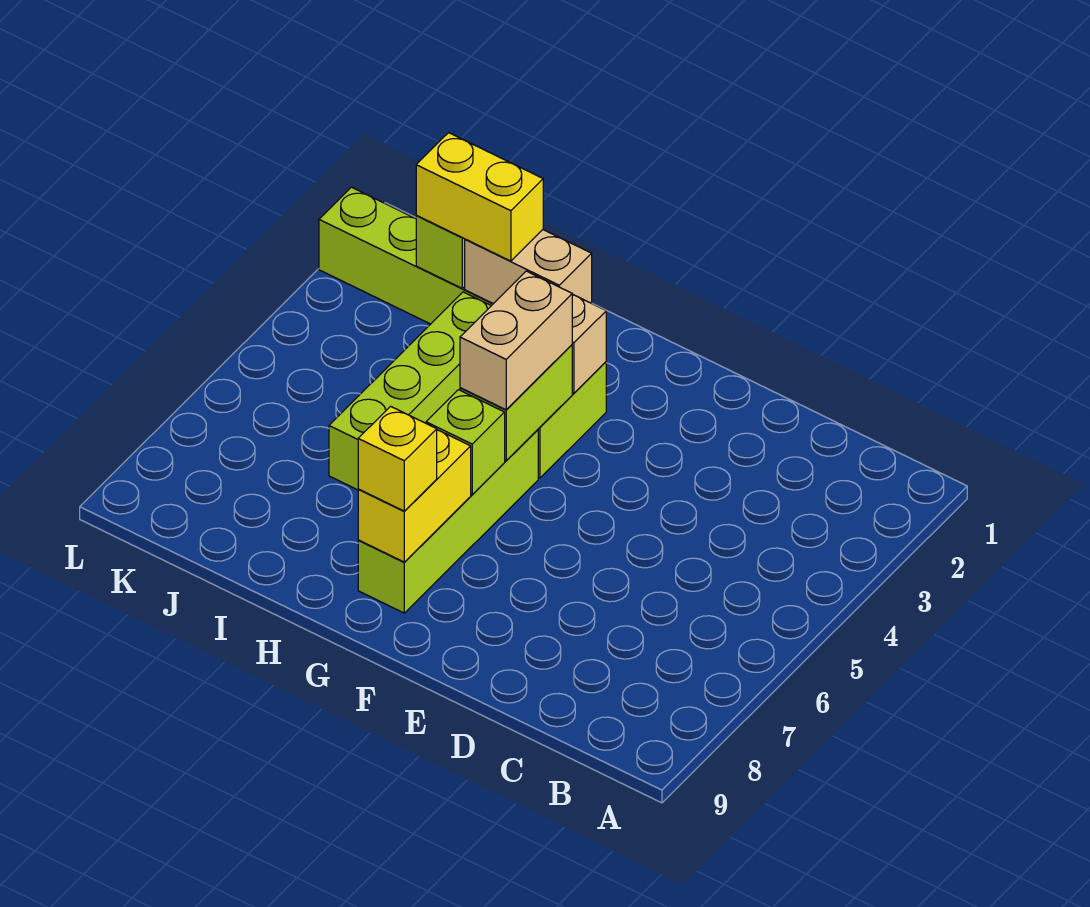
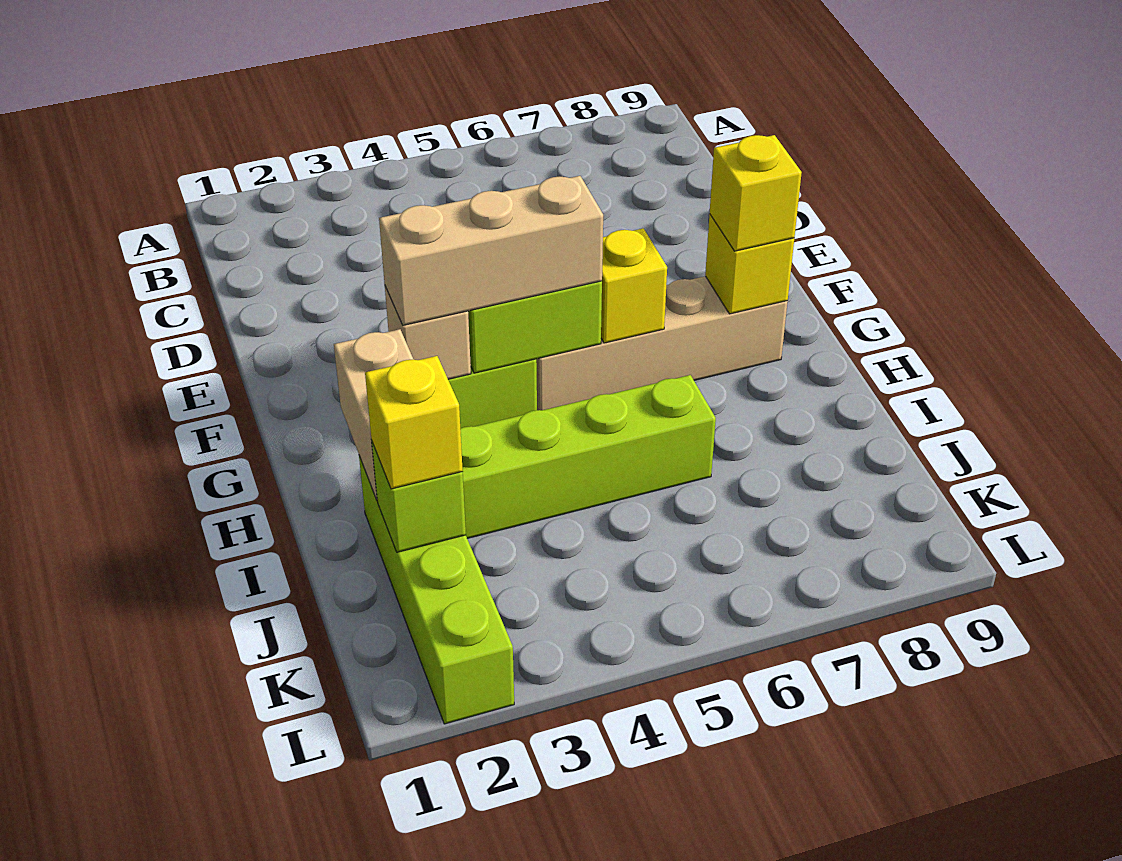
tan brick G4:G5 level 3 -> tan brick G3:G5 level 3
lime brick G5:G8 level 1 -> tan brick G5:G8 level 1
lime brick G6 level 2 -> yellow brick G6 level 2
yellow brick G7:G8 level 2 -> yellow brick G8 level 2
yellow brick I2:J2 level 3 -> yellow brick J2 level 3

